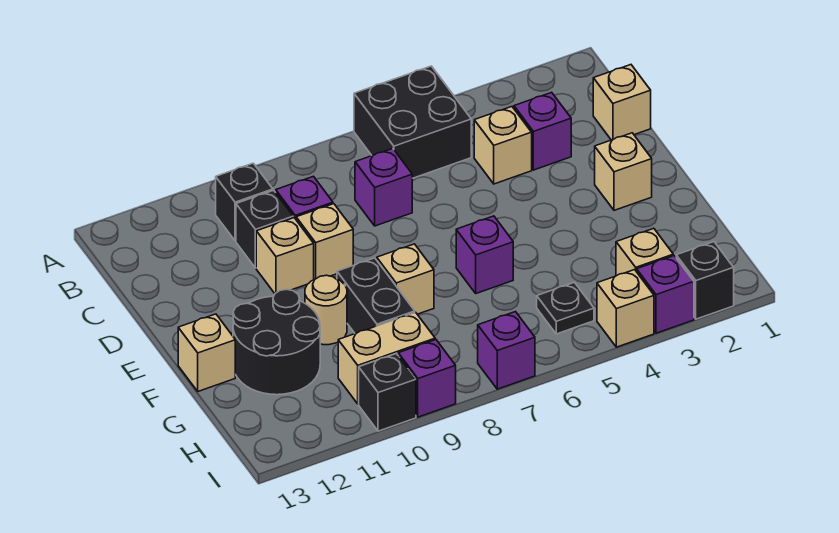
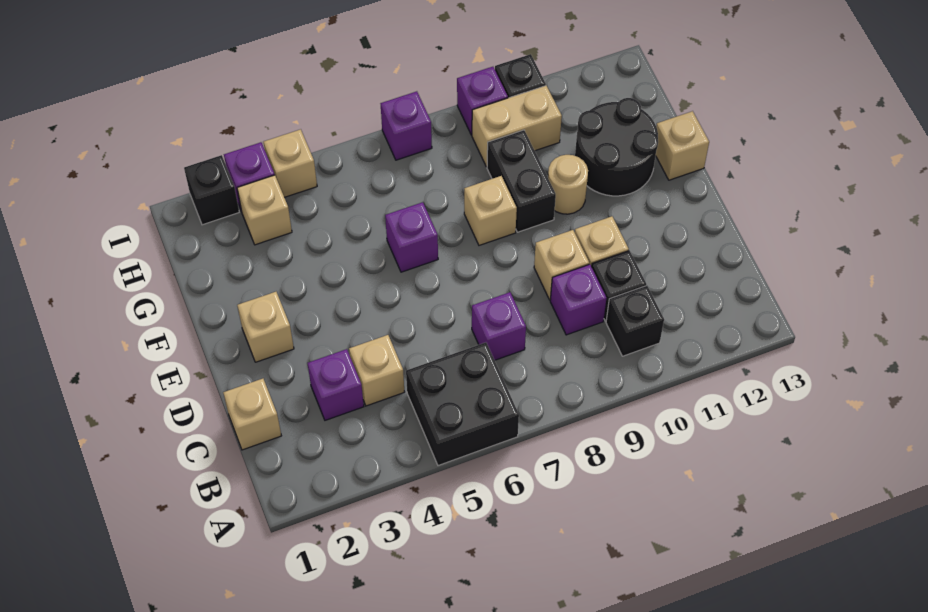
black plate H5 level 1 -> none

